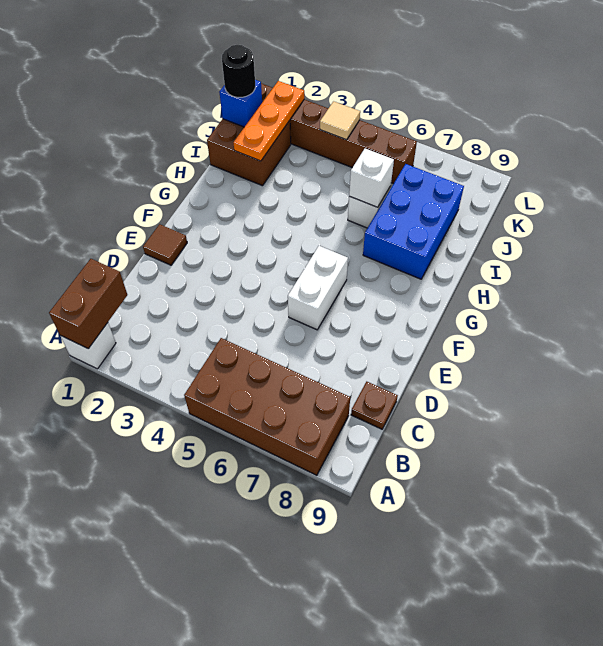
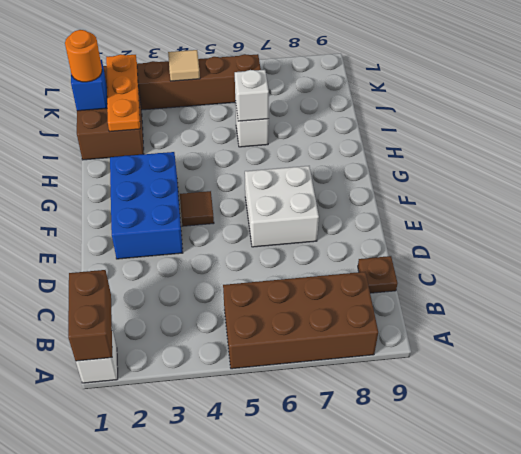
brown tile E1 level 1 -> brown tile F4 level 1
white brick E6:F6 level 1 -> white brick E6:F7 level 1
blue brick H7:J8 level 1 -> blue brick E2:G3 level 1
black round brick J1 level 3 -> orange round brick J1 level 3

